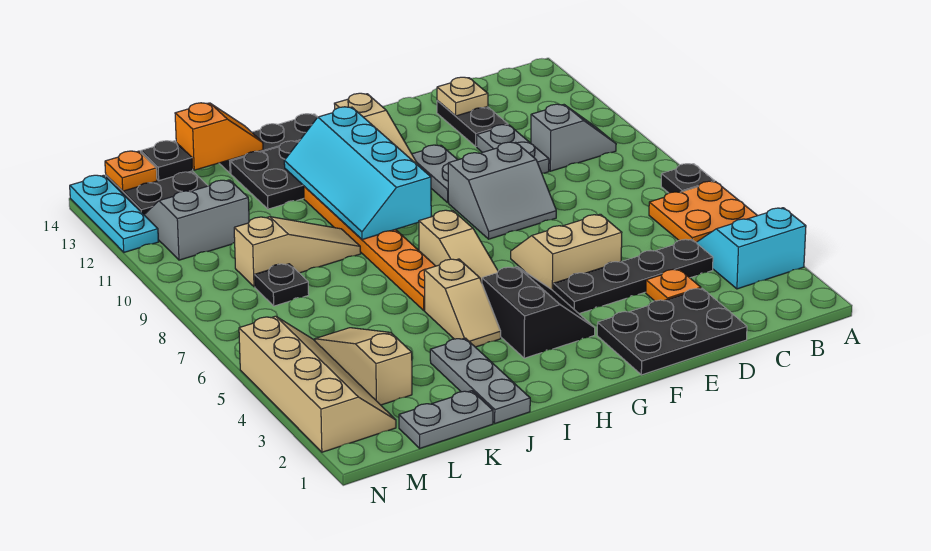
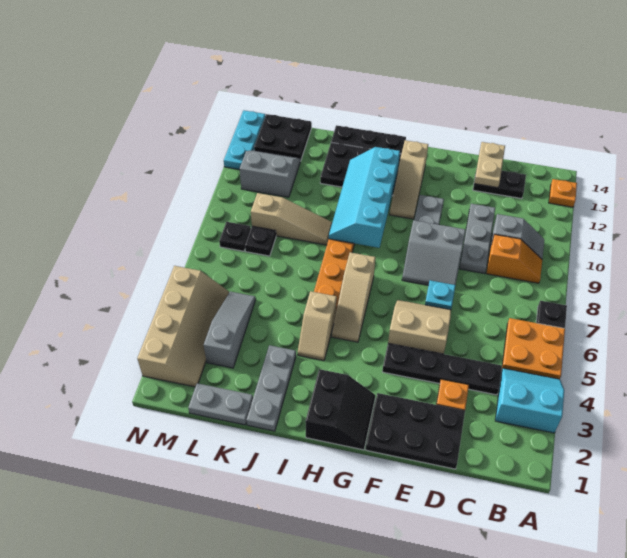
grey plate D10:D11 level 1 -> grey plate D9:D11 level 1
black plate D12:D13 level 1 -> black plate C13:D13 level 1
tan plate D13 level 2 -> tan plate D13:D14 level 2
none -> cyan plate E7 level 1
black slope G3:H4 level 1 top H -> black slope G1:H2 level 1 top H
orange slope J14:K14 level 2 top K -> orange slope B9:C9 level 1 top C
tan slope L3:L5 level 1 top 3 -> grey slope L3:L5 level 1 top 3
black plate L14 level 2 -> black plate M8 level 1
orange plate M14 level 2 -> orange plate A13 level 1

